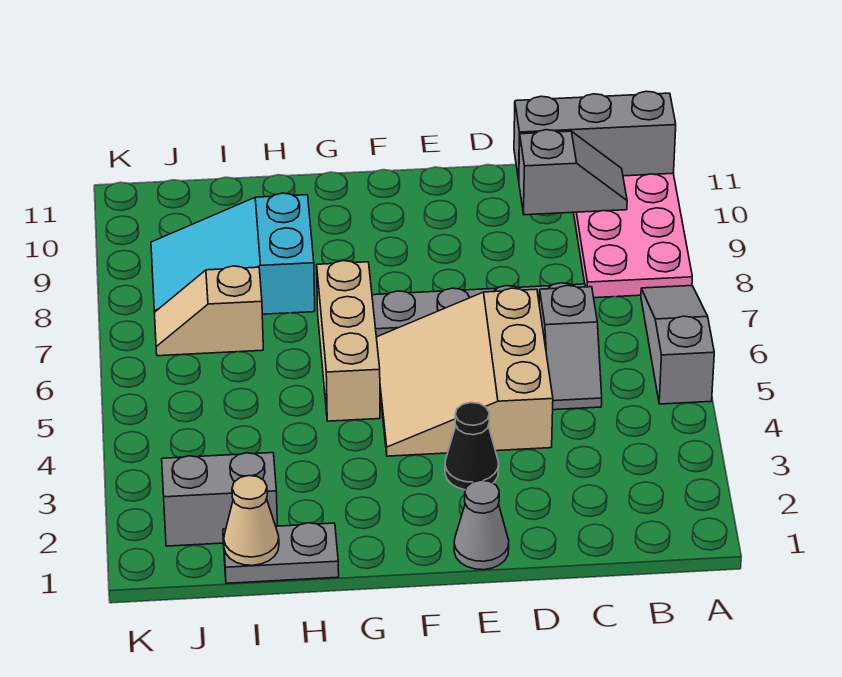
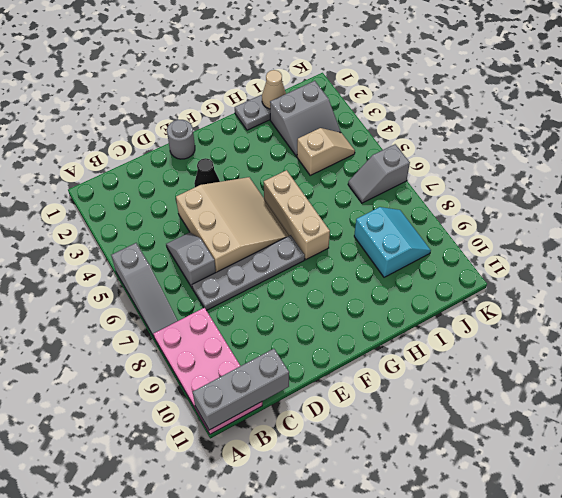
grey slope B10:C10 level 2 top C -> grey slope J6:K6 level 1 top K
grey cone E1 level 1 -> grey round brick E1 level 1
cyan slope H8:J9 level 1 top H -> cyan slope I8:J9 level 1 top I
tan slope I7:J7 level 1 top I -> tan slope I4:J4 level 1 top I

